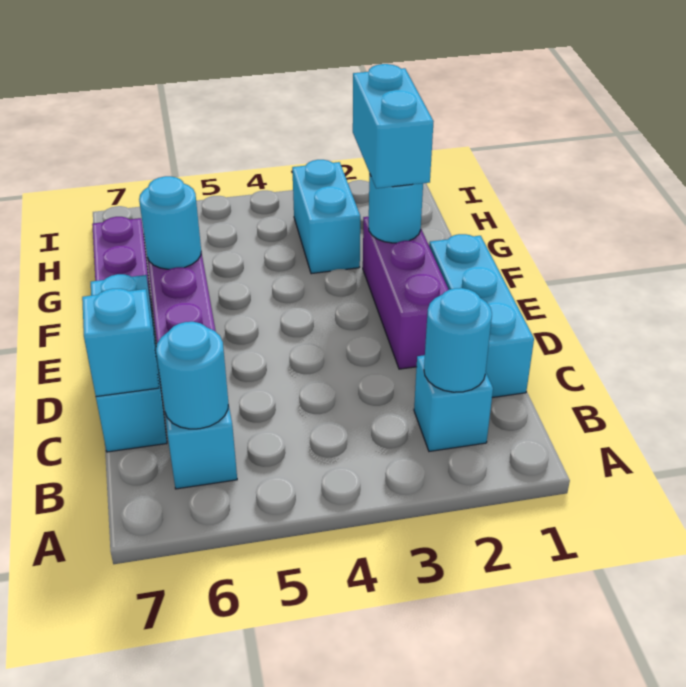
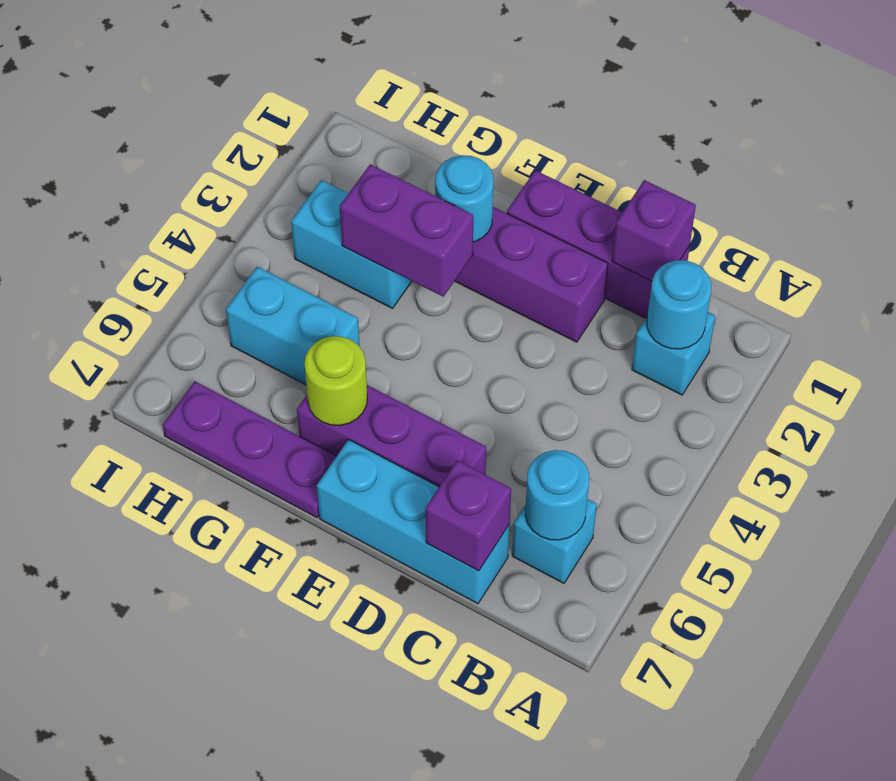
cyan brick C1:E1 level 1 -> purple brick C1:E1 level 1
none -> purple brick C1 level 2
cyan brick C7 level 2 -> purple brick C7 level 2
cyan brick F2:G2 level 3 -> cyan brick G5:H5 level 1
none -> purple brick F3:G3 level 2
cyan round brick F6 level 2 -> lime round brick F6 level 2

